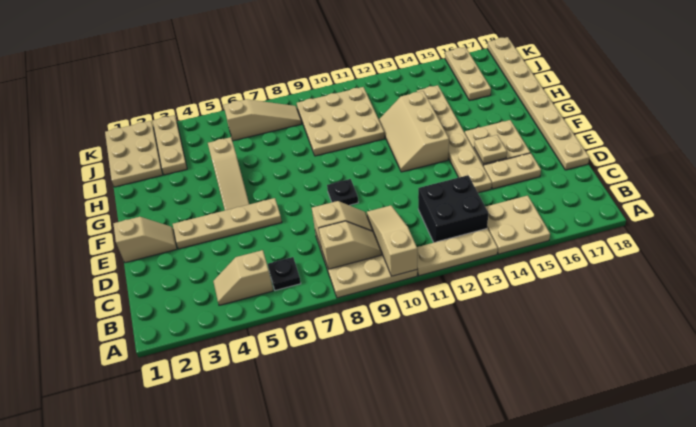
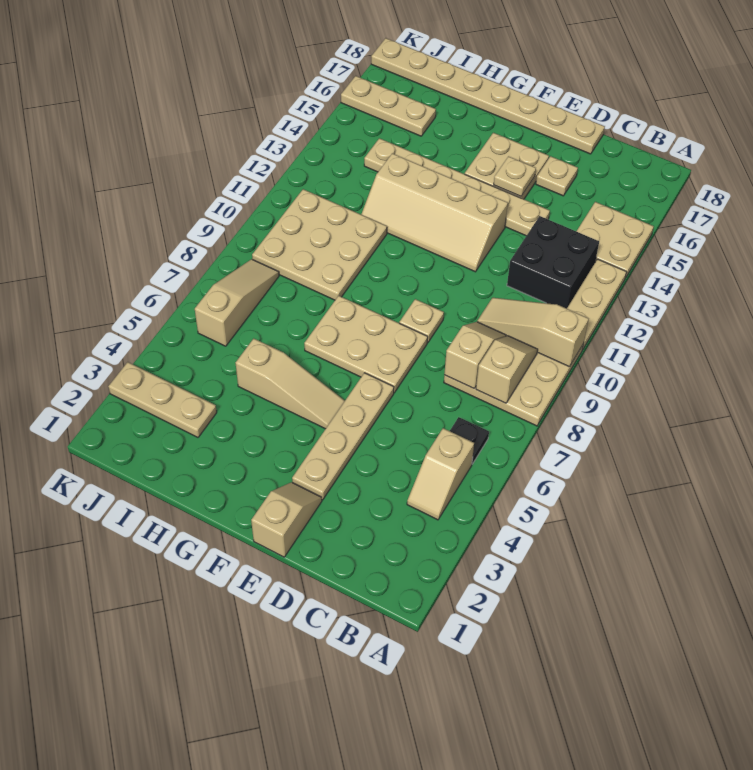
tan plate D15:D16 level 1 -> tan plate D16 level 1
black plate E9 level 1 -> tan plate E9 level 1
tan slope F12:H13 level 1 top 13 -> tan slope E12:H13 level 1 top 13
tan plate I1:K2 level 1 -> tan plate E7:G8 level 1

